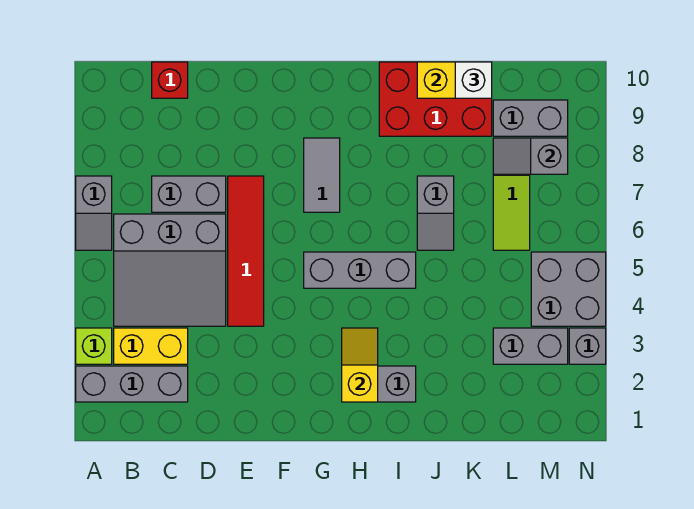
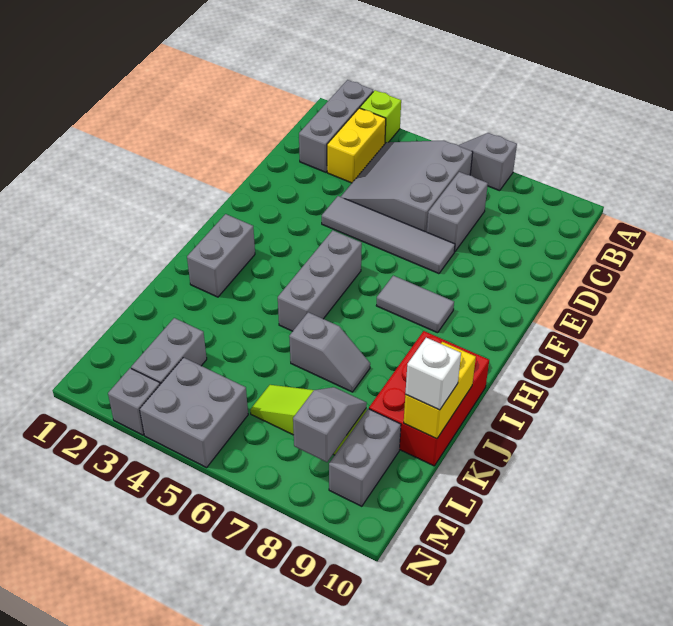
red brick C10 level 1 -> none
red tile E4:E7 level 1 -> grey tile E4:E7 level 1
yellow slope H2:H3 level 2 top 2 -> none
grey slope J6:J7 level 1 top 7 -> grey slope J6:J7 level 1 top 6

